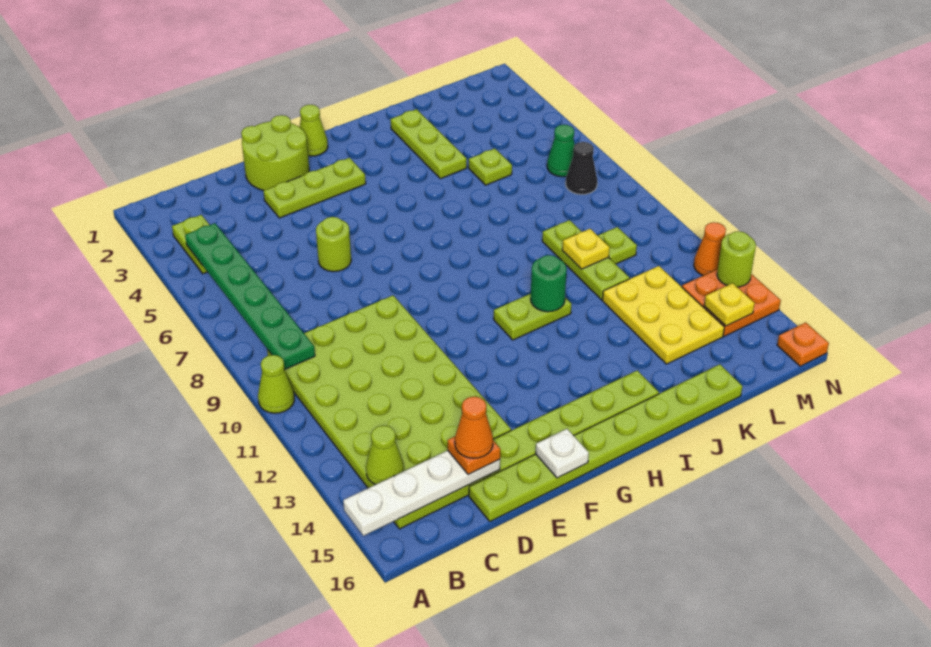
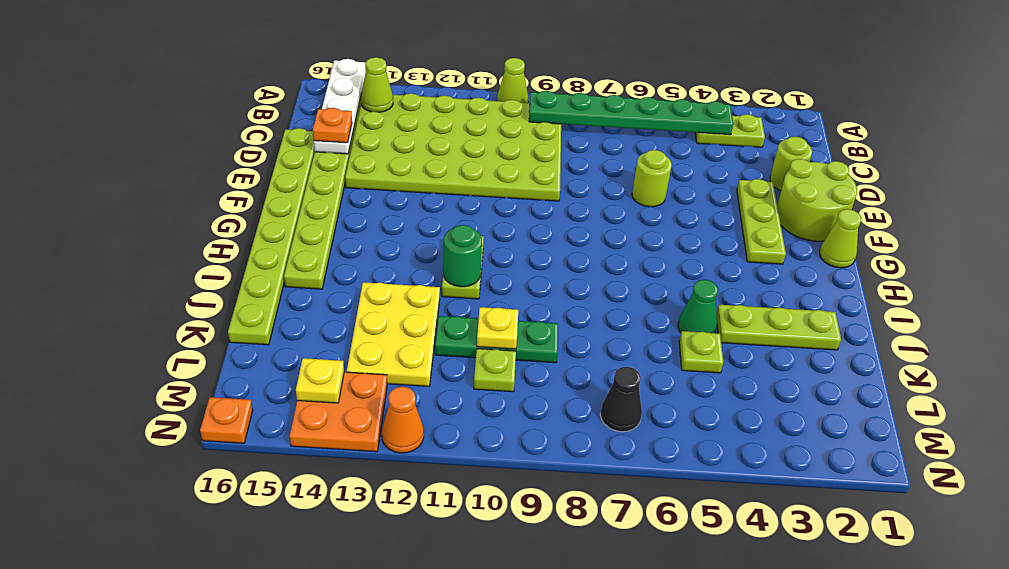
orange cone D15 level 4 -> none
white plate F16 level 2 -> none
lime plate K9:K11 level 1 -> green plate K9:K11 level 1
yellow plate K12:L14 level 1 -> yellow plate J12:L13 level 1
green cone M6 level 1 -> green cone J5 level 1
lime round brick N13 level 2 -> lime round brick D2 level 1

